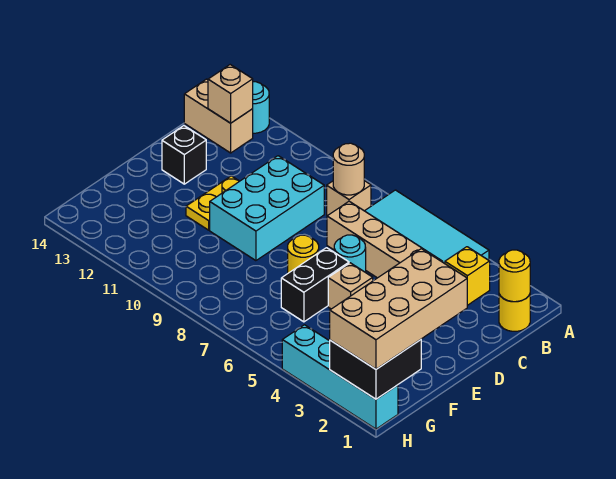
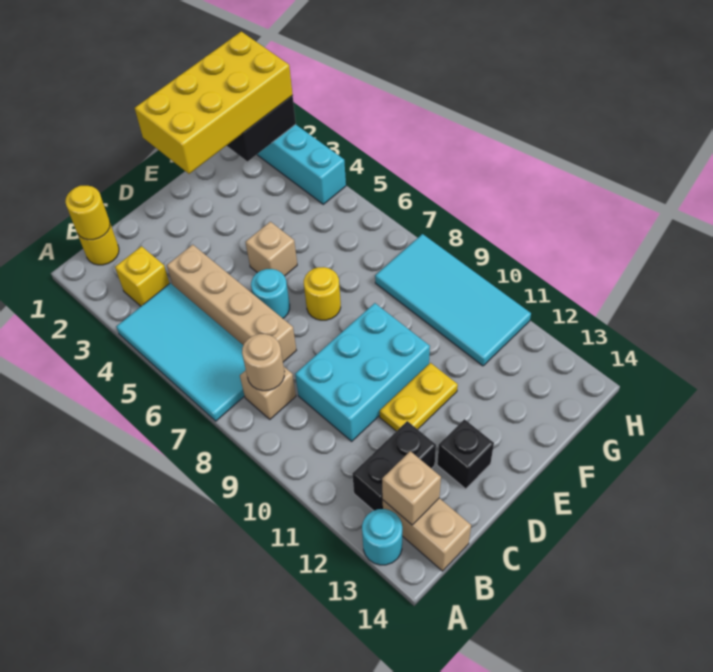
tan brick E1:H2 level 3 -> yellow brick E1:H2 level 3
black brick E6:F6 level 1 -> black brick B12:C12 level 1
none -> cyan tile G8:H11 level 1

